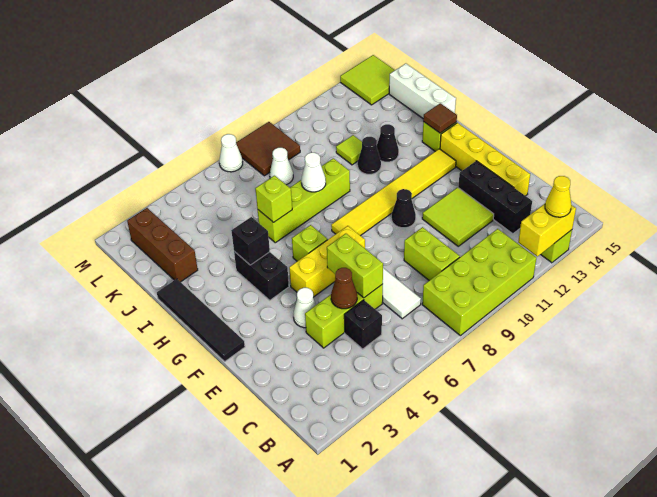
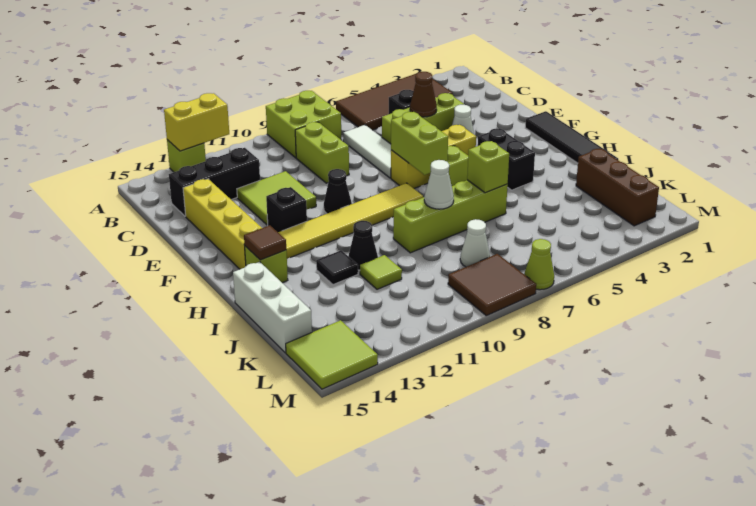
none -> brown tile A3:B6 level 1
lime brick A8:B11 level 1 -> lime brick A8:B9 level 1
yellow cone A13 level 3 -> none
black brick C13:E13 level 1 -> black brick C12:C14 level 1
lime brick D6:E6 level 2 -> lime brick F7:G7 level 2
black brick H4 level 2 -> black brick F12 level 1
black cone I12 level 1 -> black tile I12 level 1
white cone M7 level 1 -> lime cone M7 level 1

